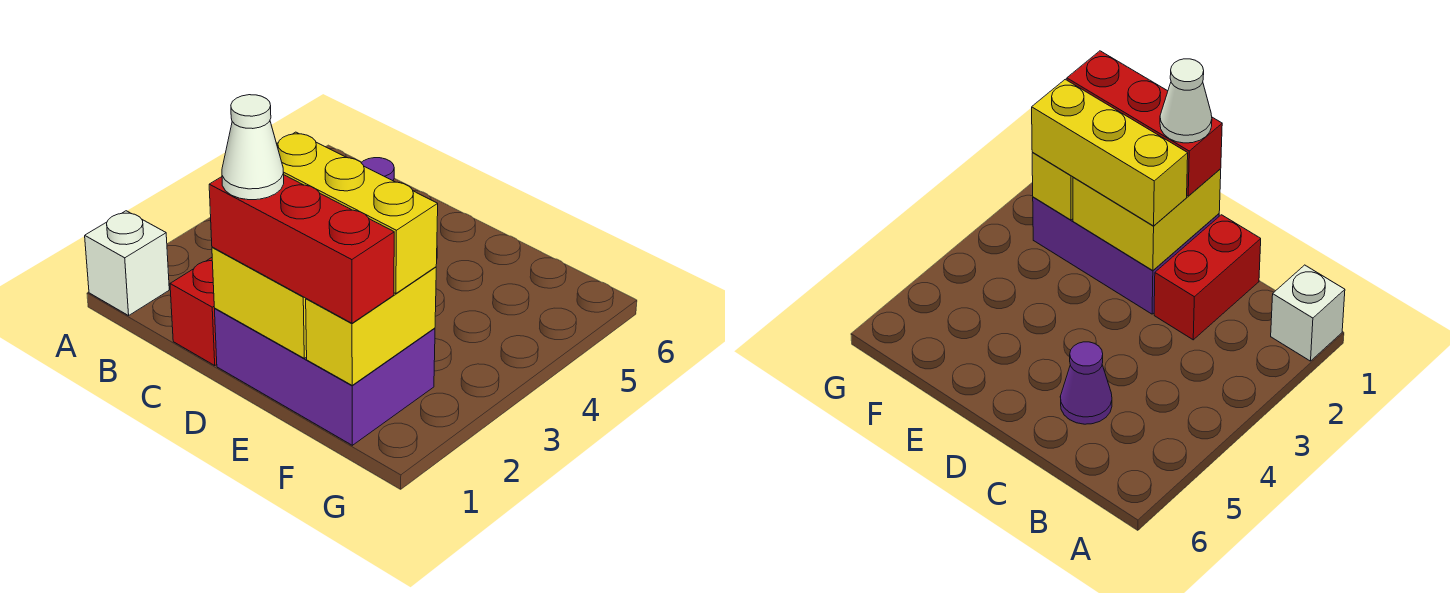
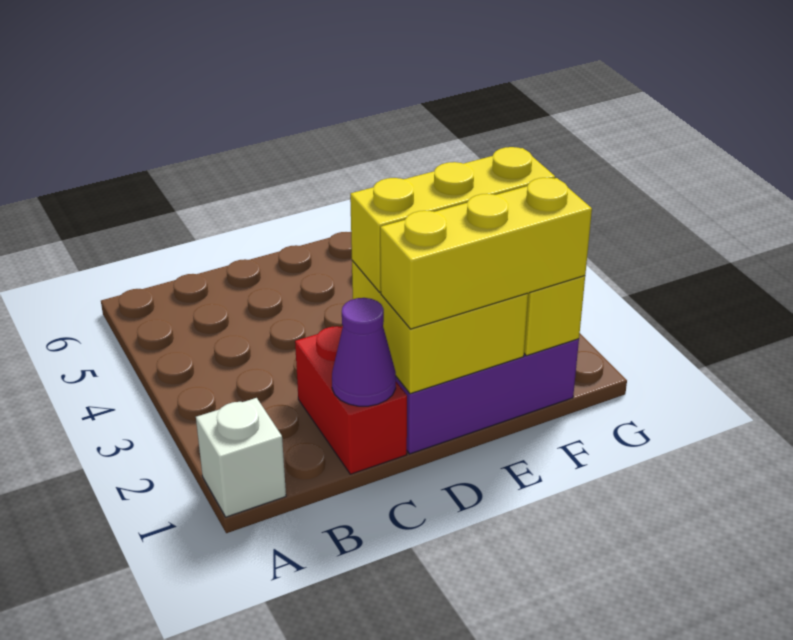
purple cone C5 level 1 -> purple cone C1 level 2
red brick D1:F1 level 3 -> yellow brick D1:F1 level 3
white cone D1 level 4 -> none

